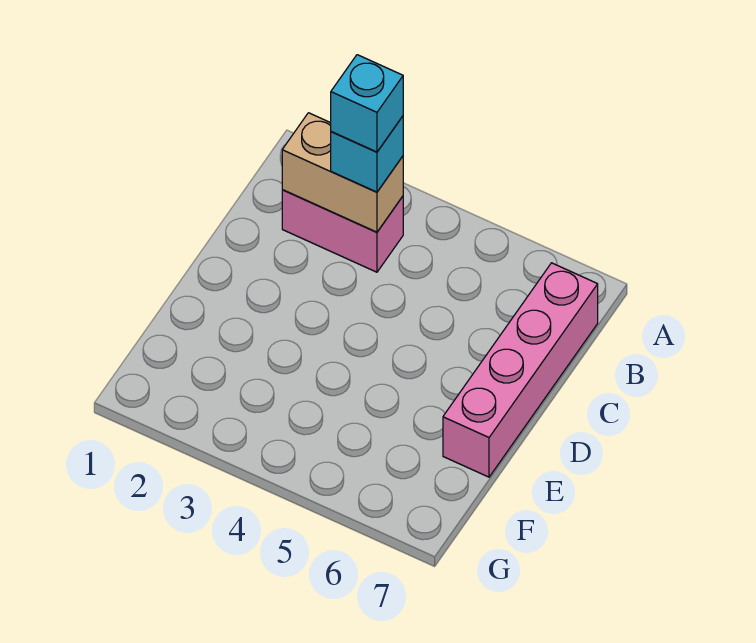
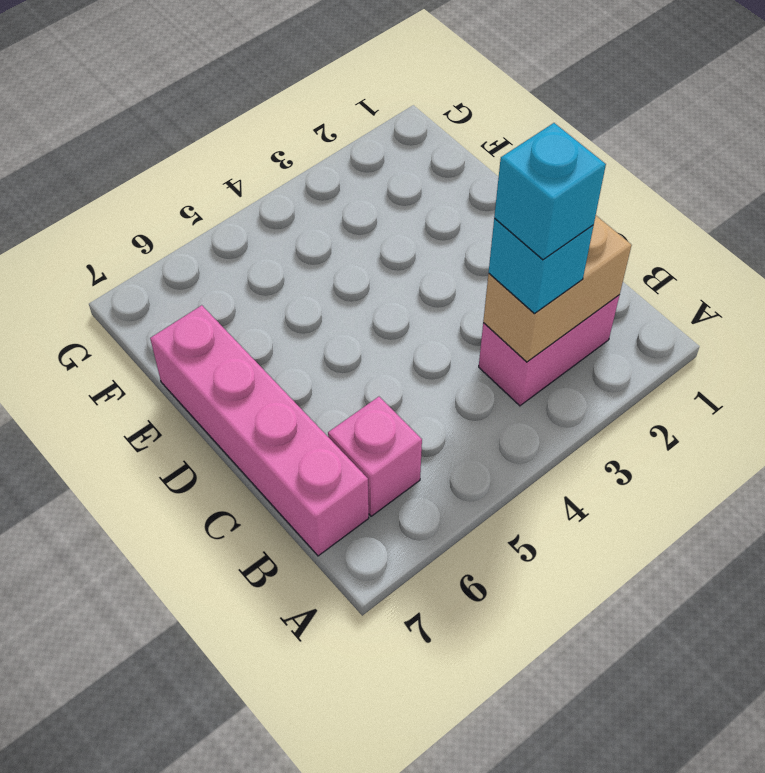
none -> pink brick B6 level 1

